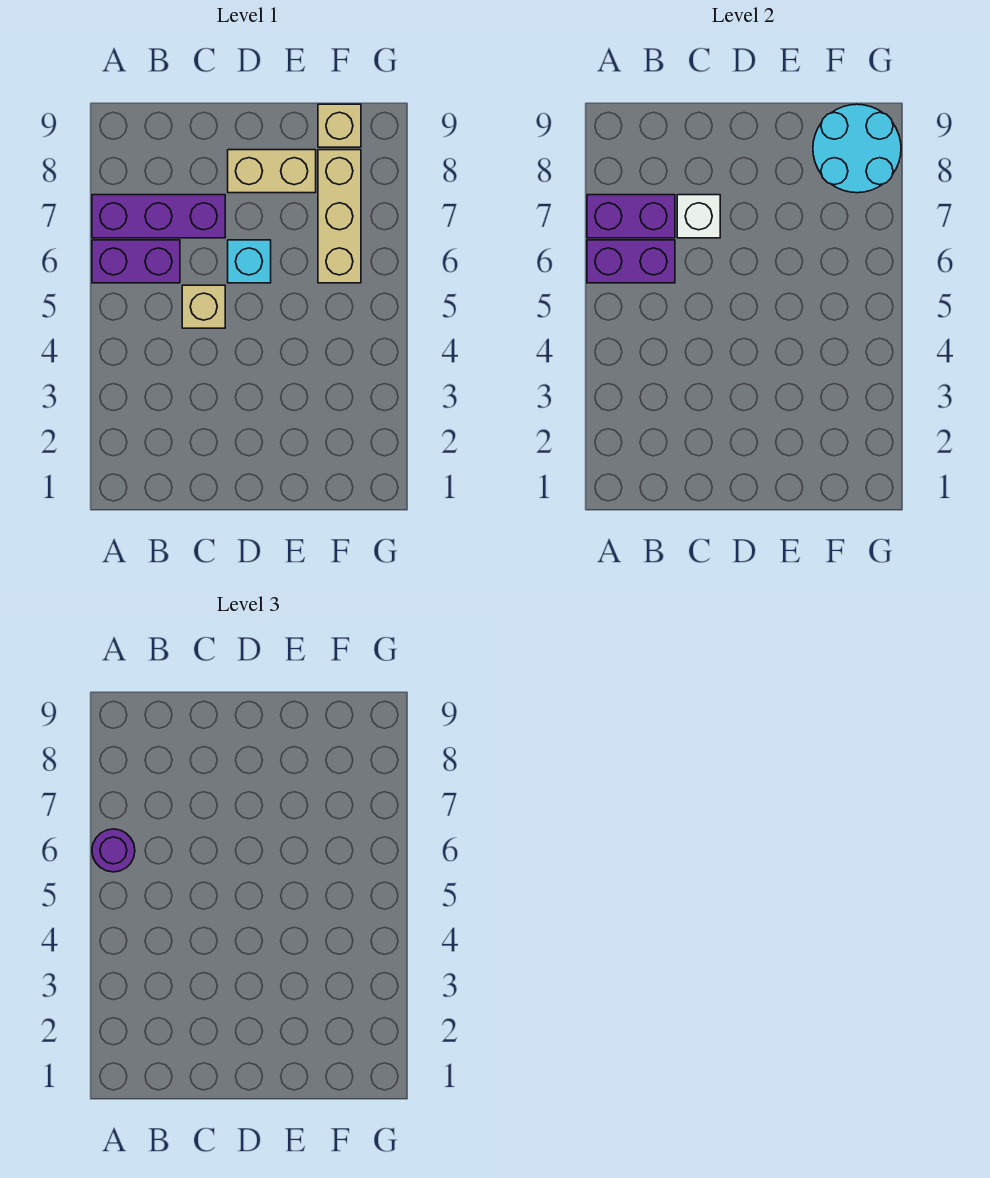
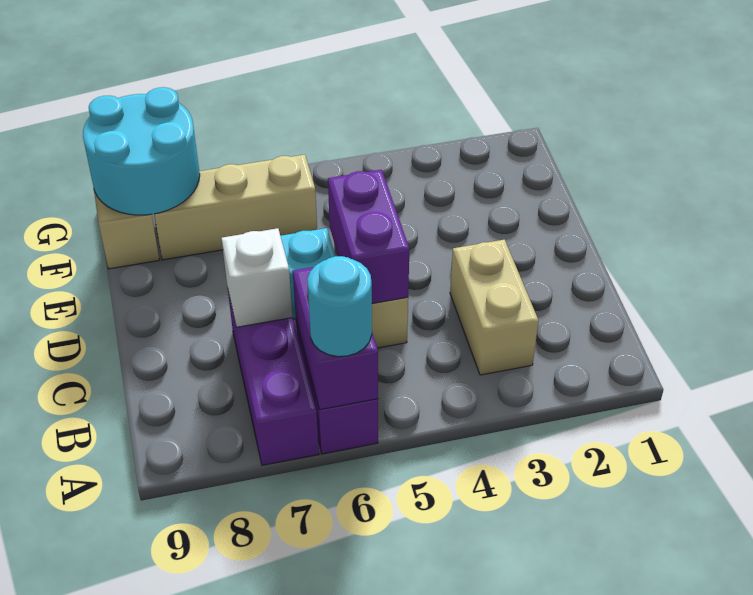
purple round brick A6 level 3 -> cyan round brick A6 level 3
purple brick A7:B7 level 2 -> purple brick C5:D5 level 2
tan brick D8:E8 level 1 -> tan brick B3:C3 level 1

